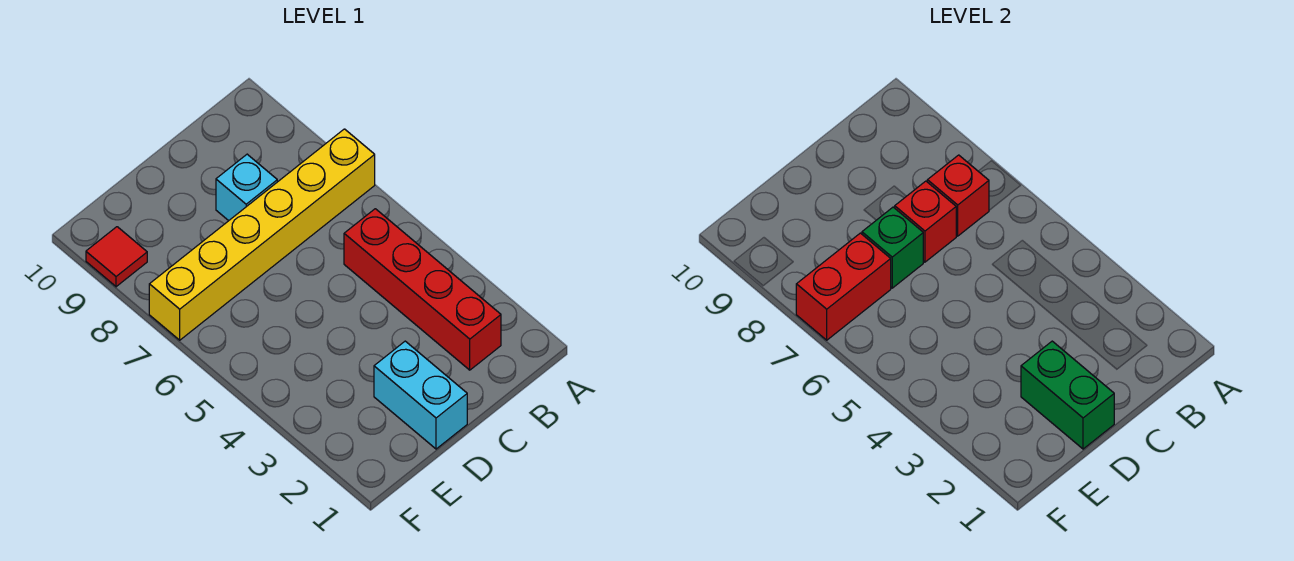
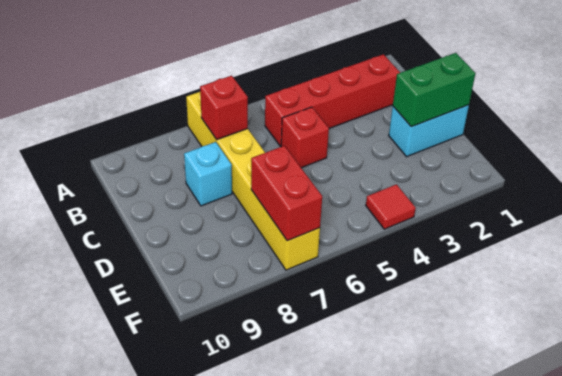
red brick C7 level 2 -> red brick C5 level 1
green brick D7 level 2 -> none
red tile F9 level 1 -> red tile F4 level 1

